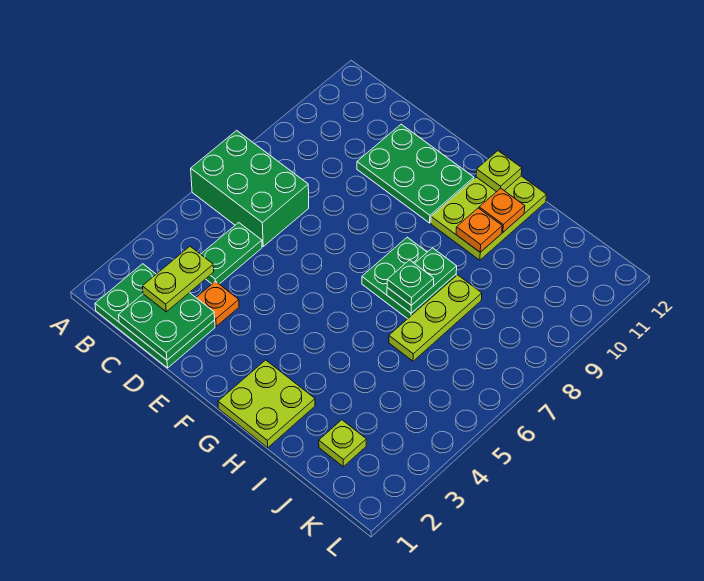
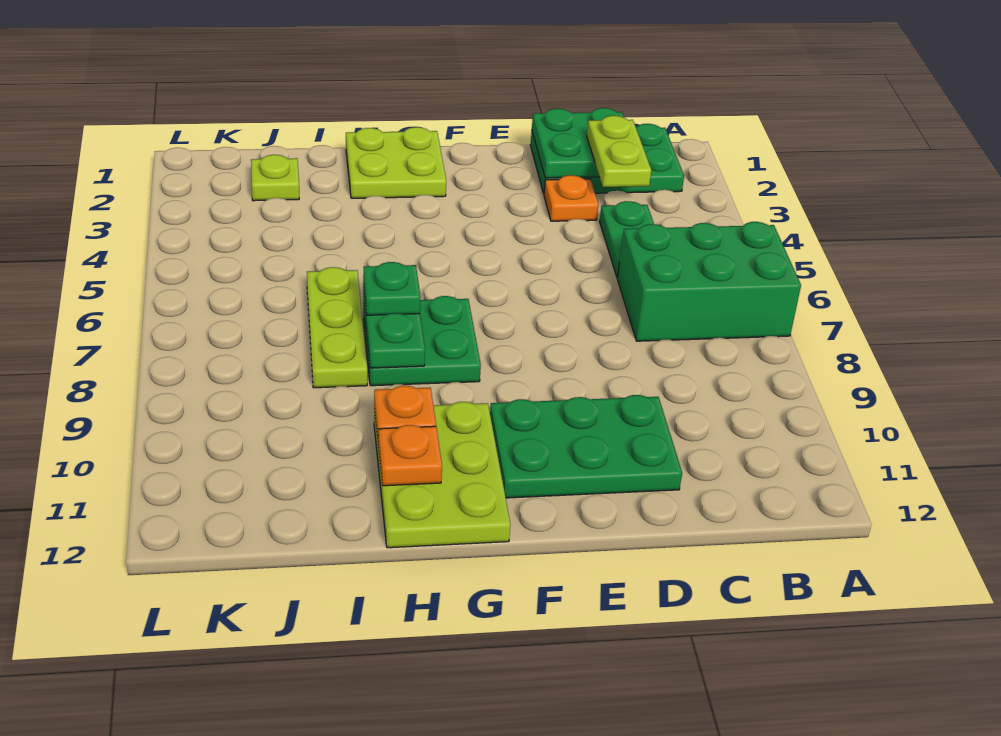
lime plate G12 level 2 -> none

